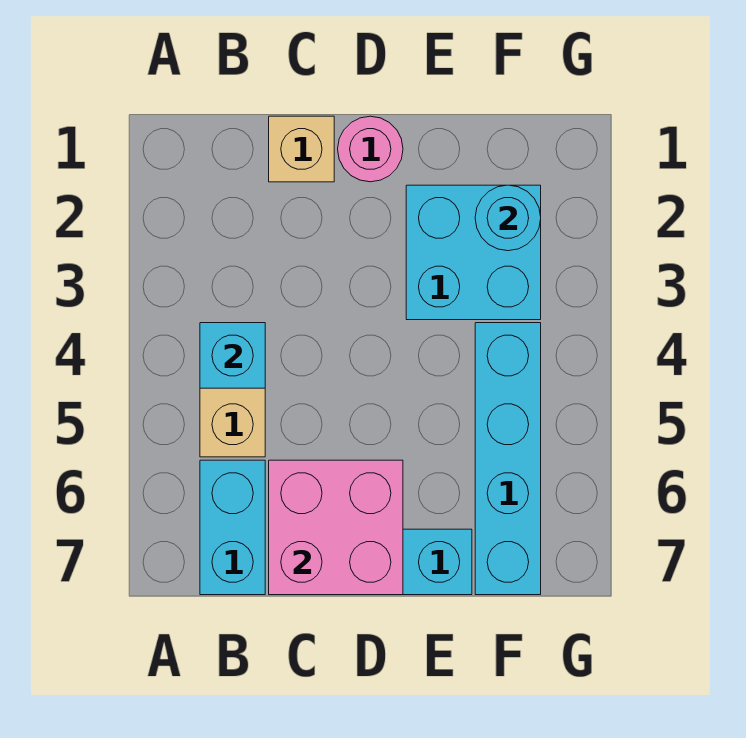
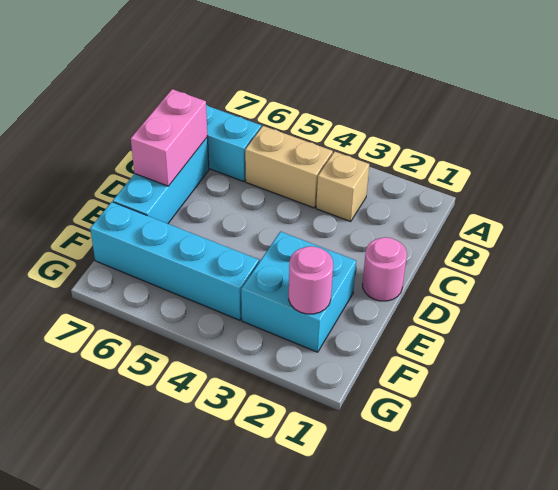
cyan brick B4 level 2 -> none
tan brick C1 level 1 -> tan brick B3 level 1
pink brick C6:D7 level 2 -> pink brick C7:D7 level 2
cyan round brick F2 level 2 -> pink round brick F2 level 2

